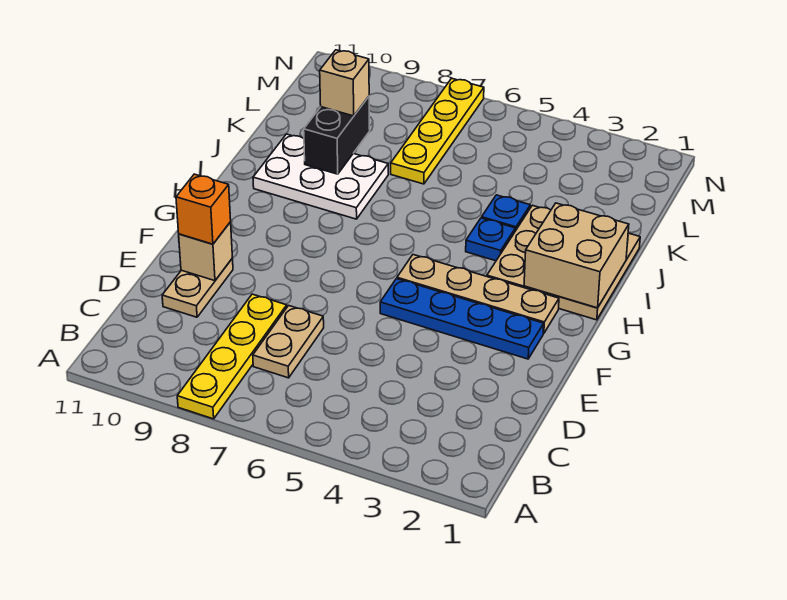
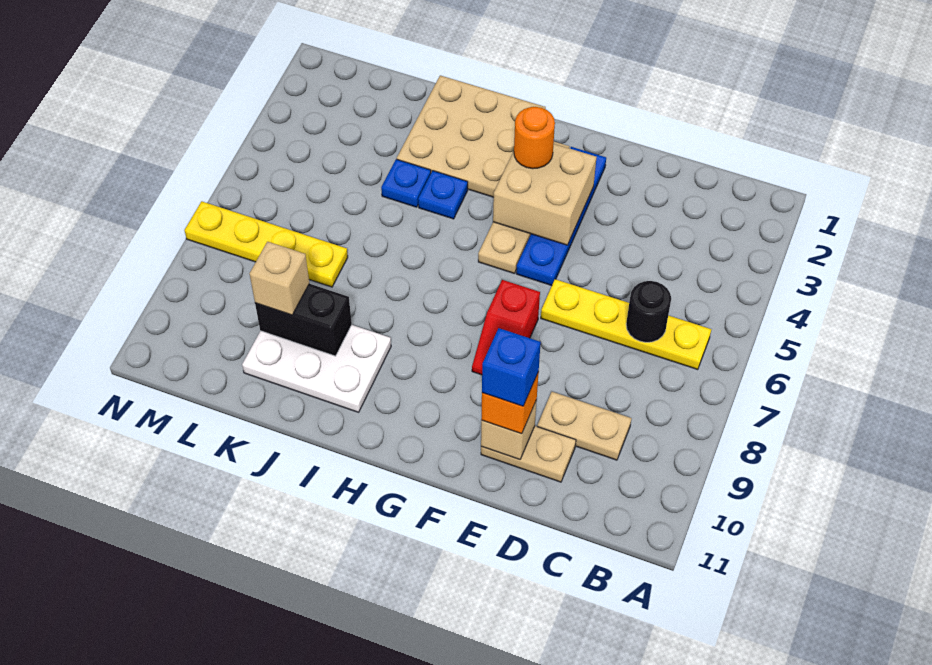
yellow plate A8:D8 level 1 -> yellow plate B6:E6 level 1
none -> black round brick C6 level 2
tan plate C7:D7 level 1 -> tan plate C9:D9 level 1
none -> blue brick E10 level 4
none -> red slope F7:F8 level 1 top 7
none -> orange round brick G3 level 3
tan brick H1:I2 level 2 -> tan brick F3:G4 level 2
white plate I8:J10 level 1 -> white plate I9:K10 level 1

